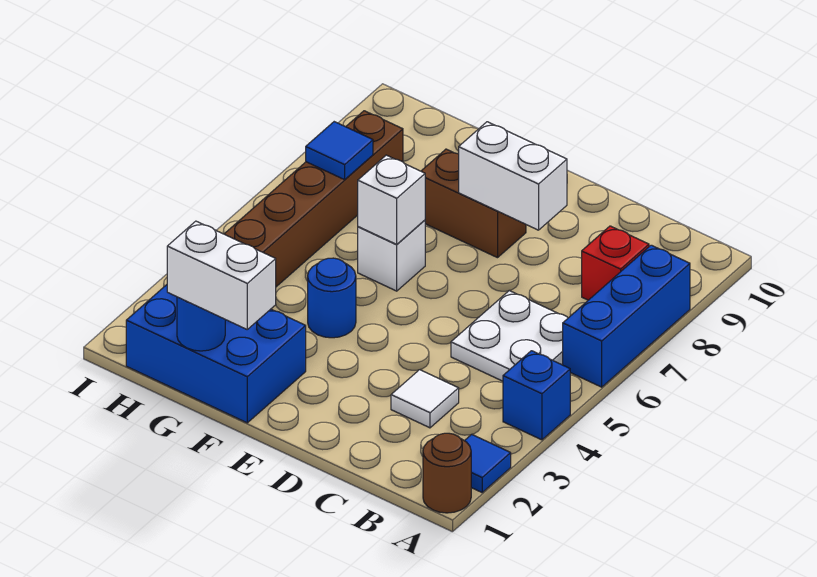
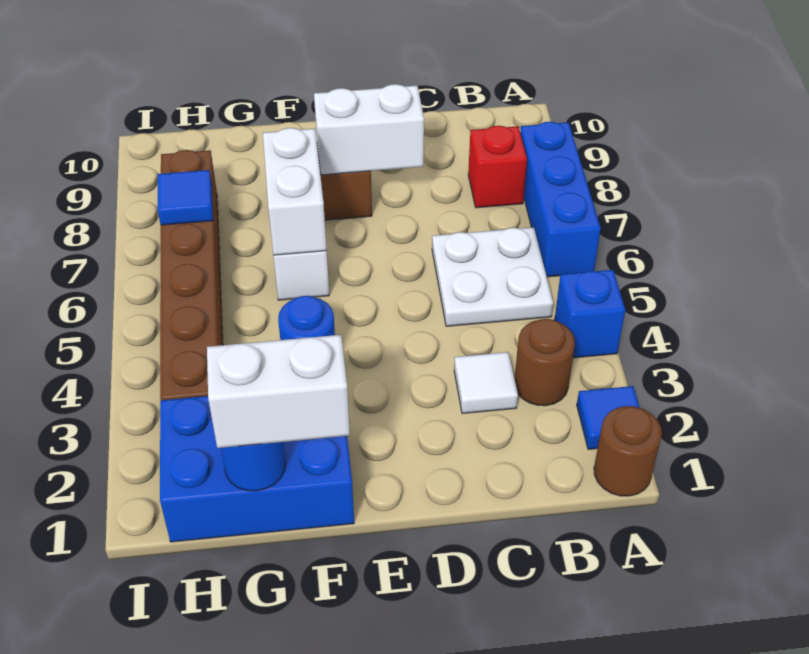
none -> brown round brick B3 level 1
white brick F6 level 2 -> white brick F6:F7 level 2

